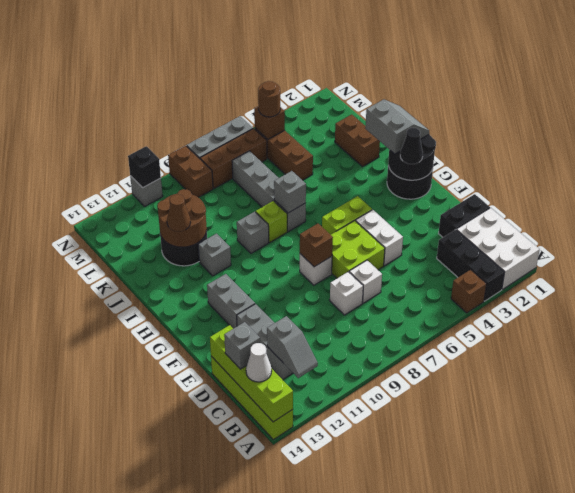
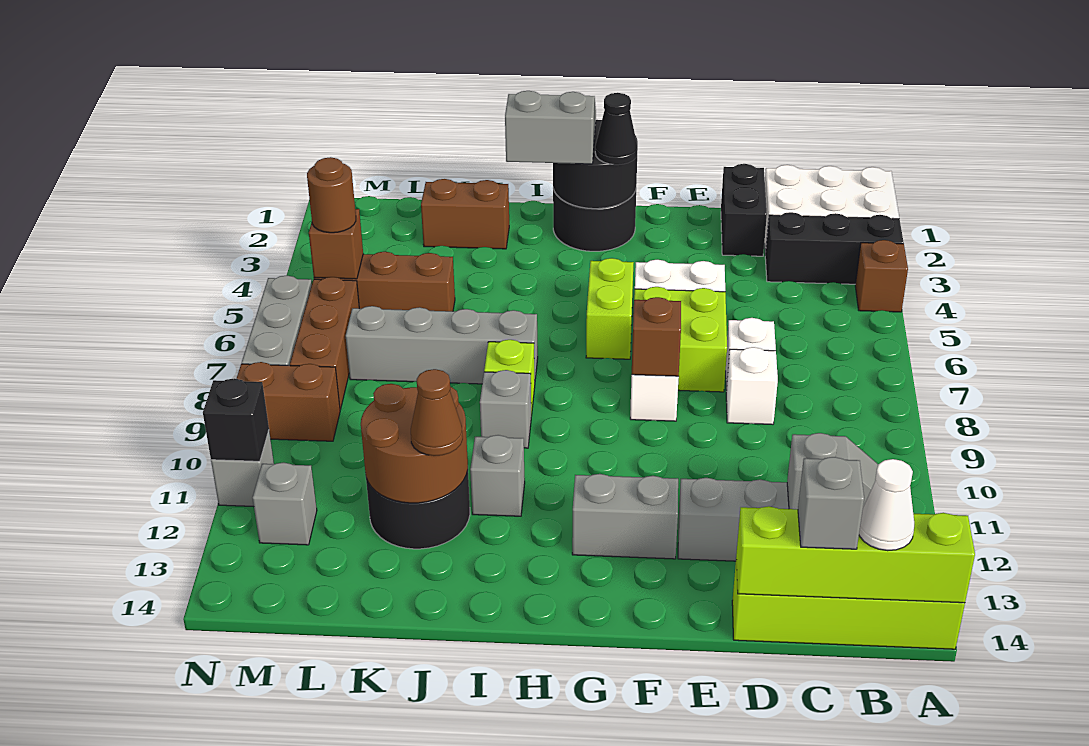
grey brick I7 level 2 -> grey brick M12 level 1

